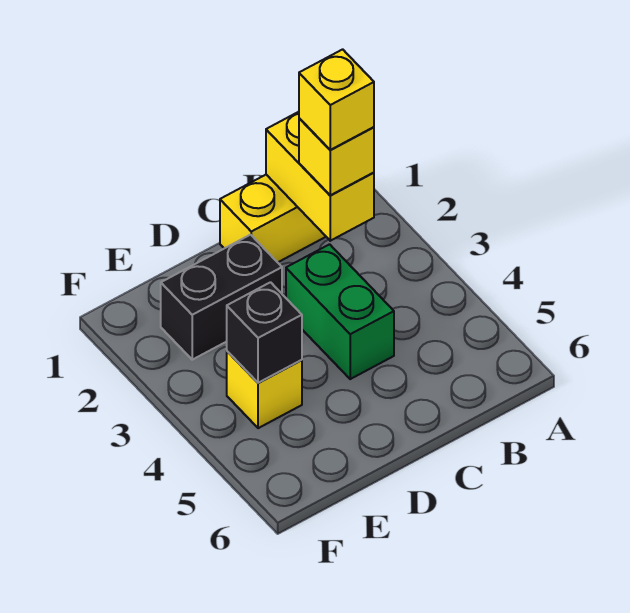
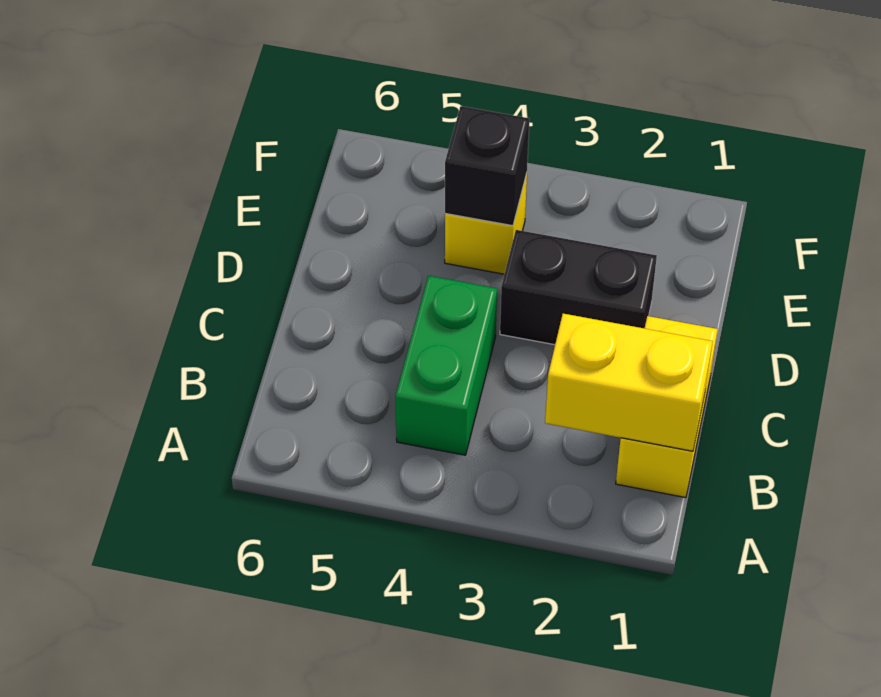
yellow brick B2 level 3 -> none
yellow brick B2 level 4 -> none
green brick C3:C4 level 1 -> green brick B4:C4 level 1
black brick D2:E2 level 1 -> black brick D2:D3 level 1

